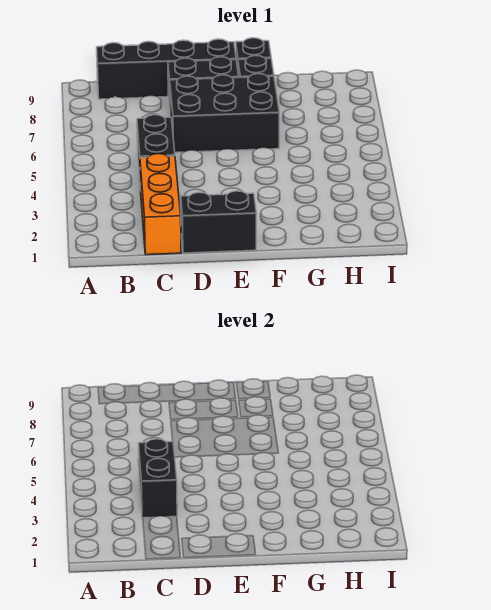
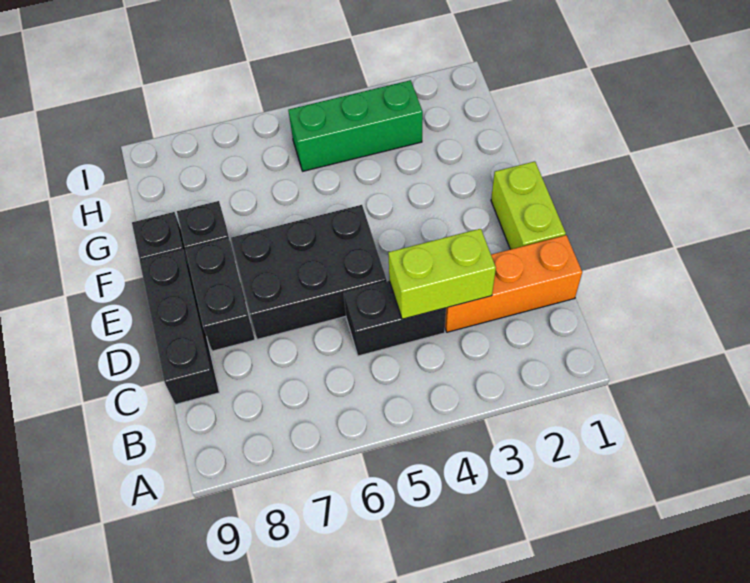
black brick B9:E9 level 1 -> black brick C9:E9 level 1
black brick C3:C4 level 2 -> lime brick C3:C4 level 2
black brick D1:E1 level 1 -> lime brick D1:E1 level 1
black brick D6:F7 level 1 -> black brick D5:E7 level 1
none -> green brick H3:H5 level 1

